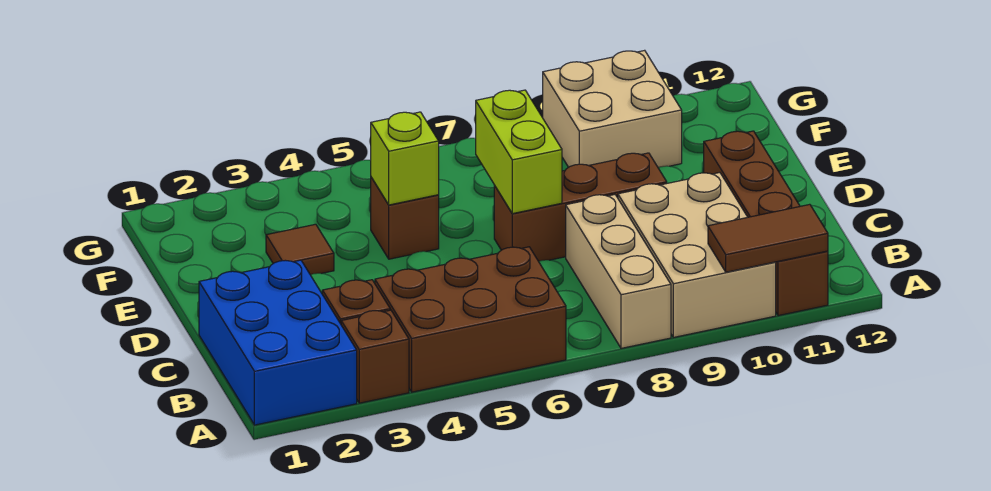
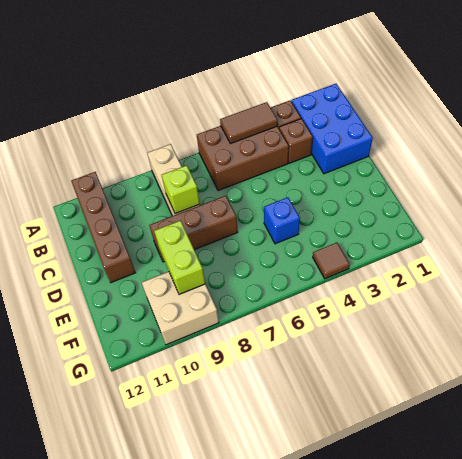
tan brick A9:C10 level 1 -> none
brown tile A10:A11 level 2 -> brown tile A4:A5 level 2
lime brick D7:E7 level 2 -> lime brick E9:F9 level 2
brown tile E3 level 1 -> brown tile G4 level 1
brown brick E5 level 1 -> blue brick E5 level 1
lime brick E5 level 2 -> lime brick C8 level 2

